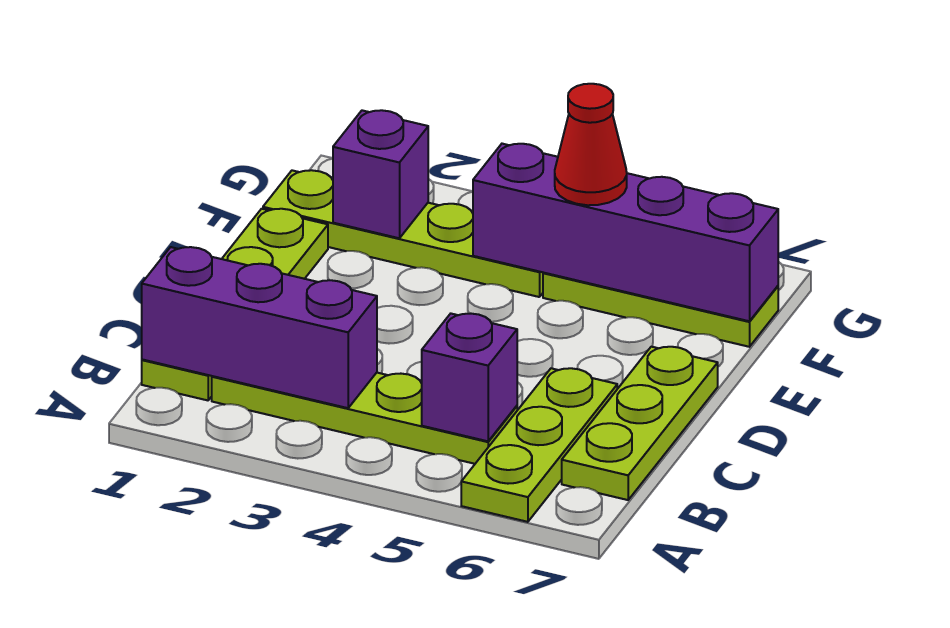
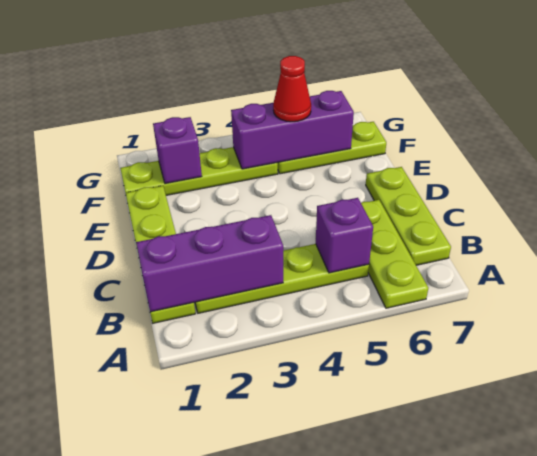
purple brick F4:F7 level 2 -> purple brick F4:F6 level 2

